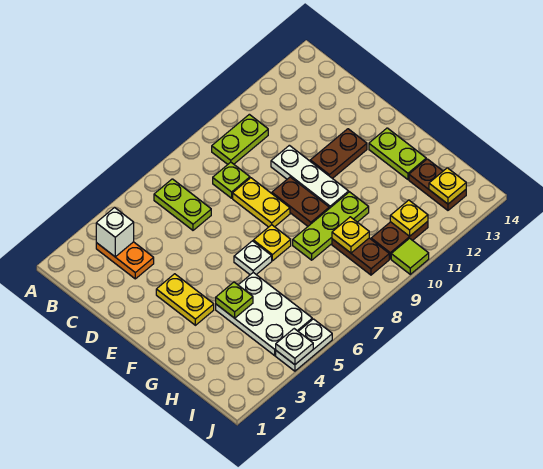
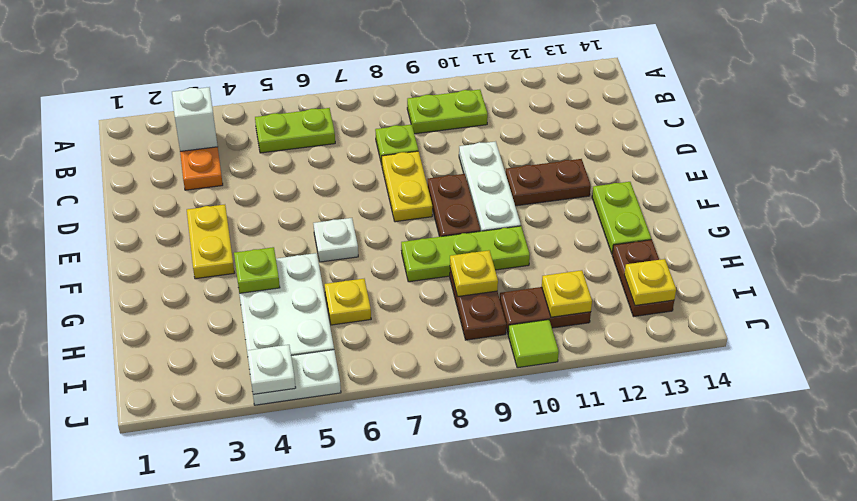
lime plate B6:C6 level 1 -> lime plate B5:B6 level 1
yellow plate F7 level 1 -> yellow plate H6 level 1

